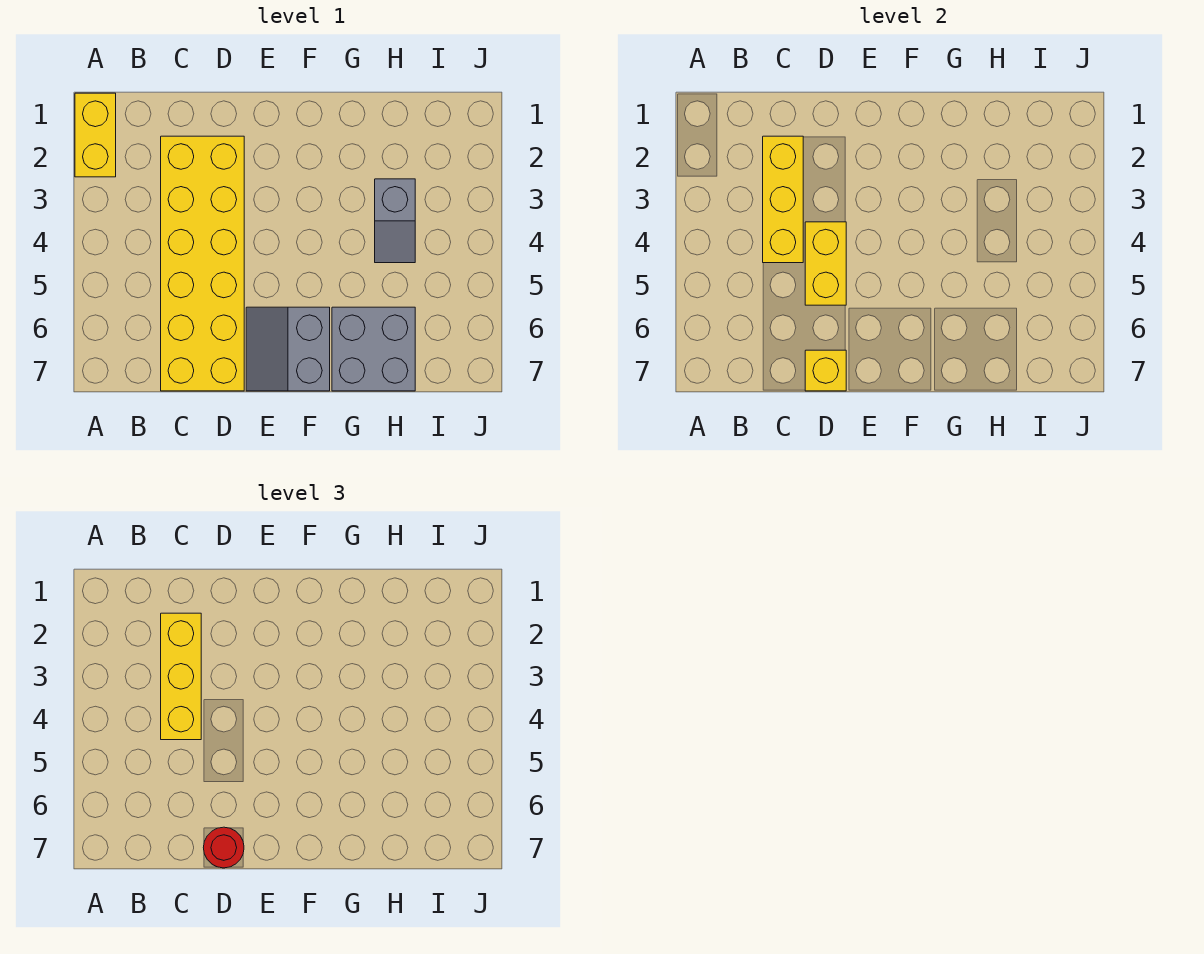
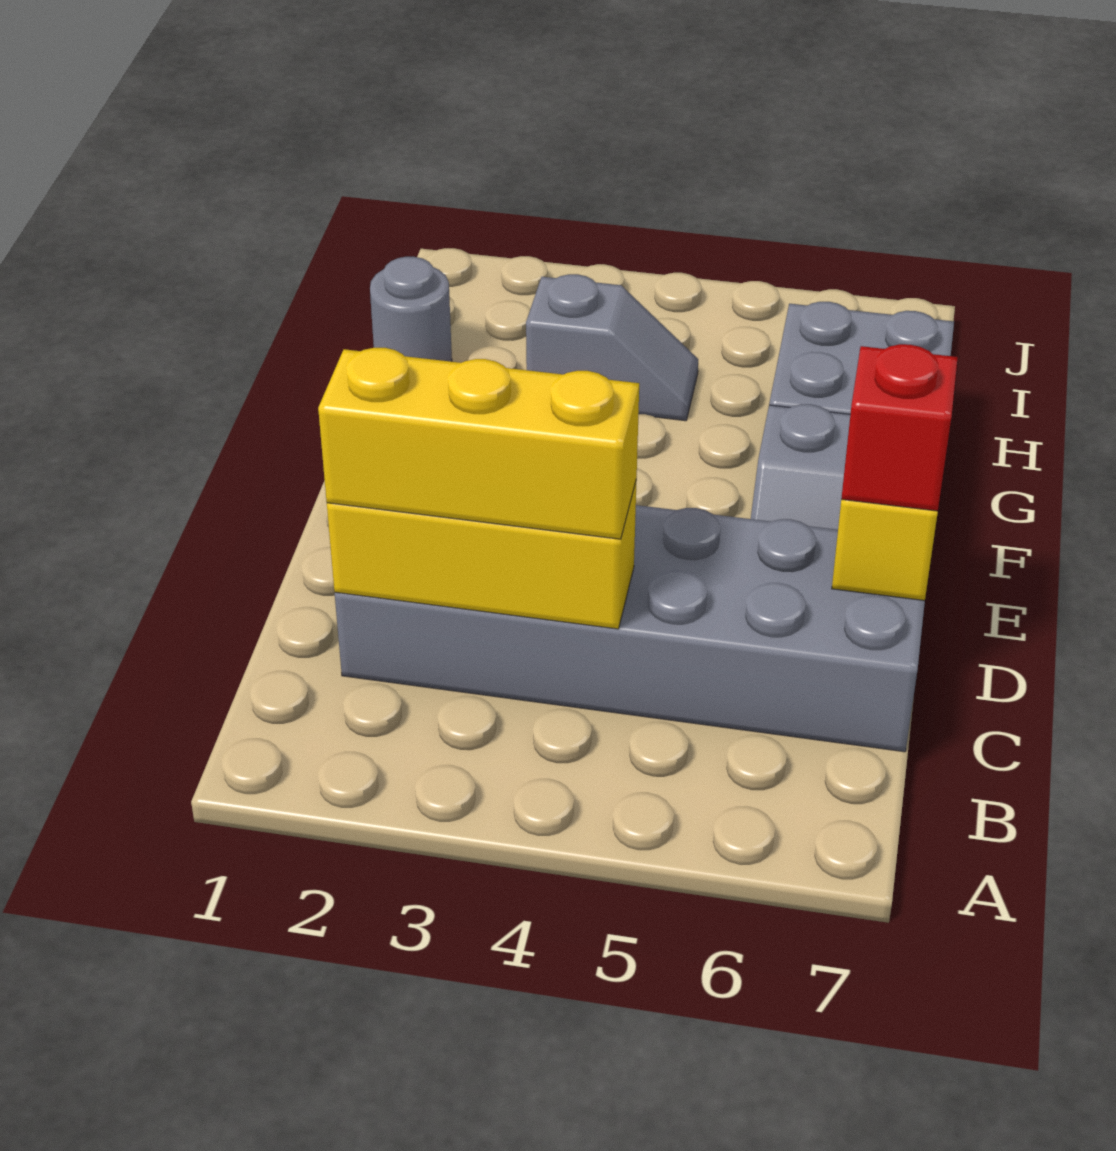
yellow brick A1:A2 level 1 -> none
yellow brick C2:D7 level 1 -> grey brick C2:D7 level 1
yellow brick D4:D5 level 2 -> none
red round brick D7 level 3 -> red brick D7 level 3
none -> grey round brick H1 level 1

